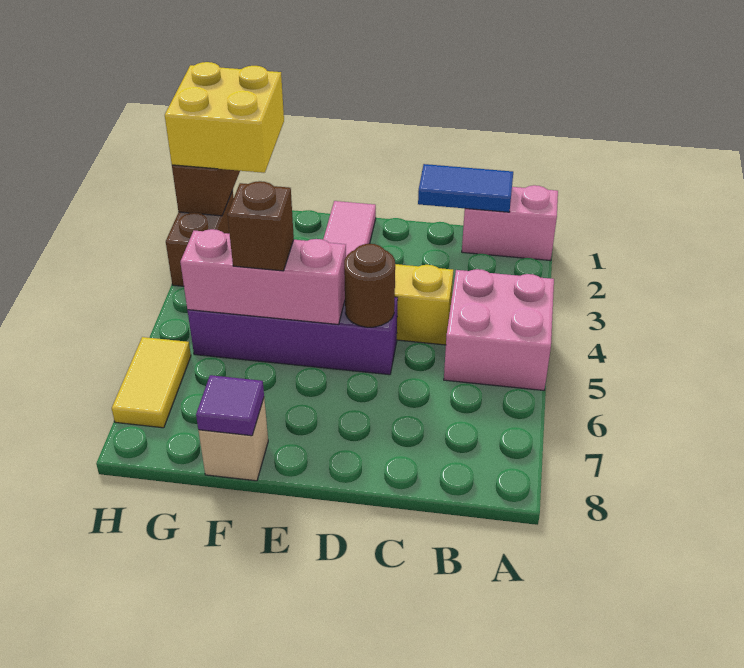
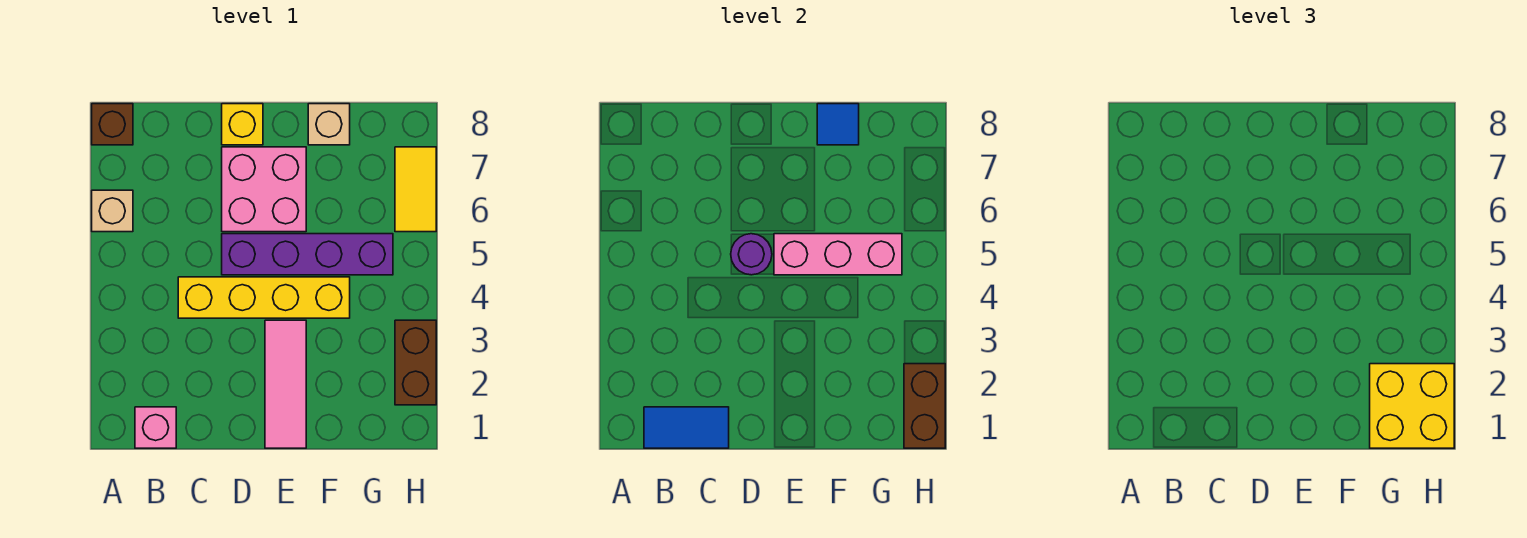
pink brick A1:B1 level 1 -> pink brick B1 level 1
pink brick A4:B5 level 1 -> pink brick D6:E7 level 1
none -> tan brick A6 level 1
brown round brick D5 level 2 -> purple round brick D5 level 2
none -> yellow brick D8 level 1
brown brick F5 level 3 -> brown brick A8 level 1
purple tile F8 level 2 -> blue tile F8 level 2

